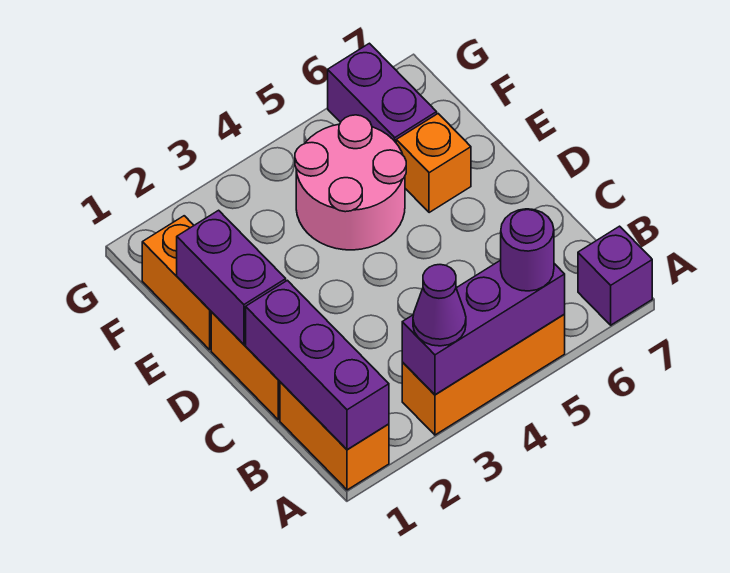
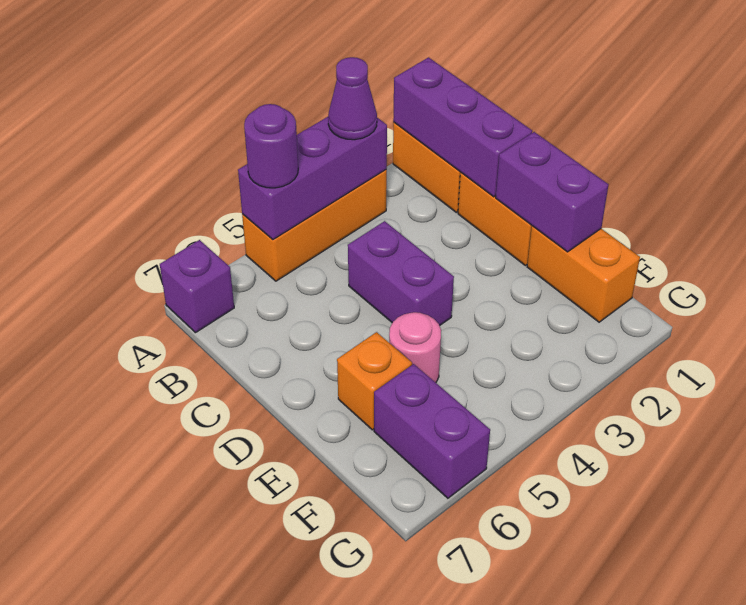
none -> purple brick C4:D4 level 1
pink round brick E4:F5 level 1 -> pink round brick E5 level 1

